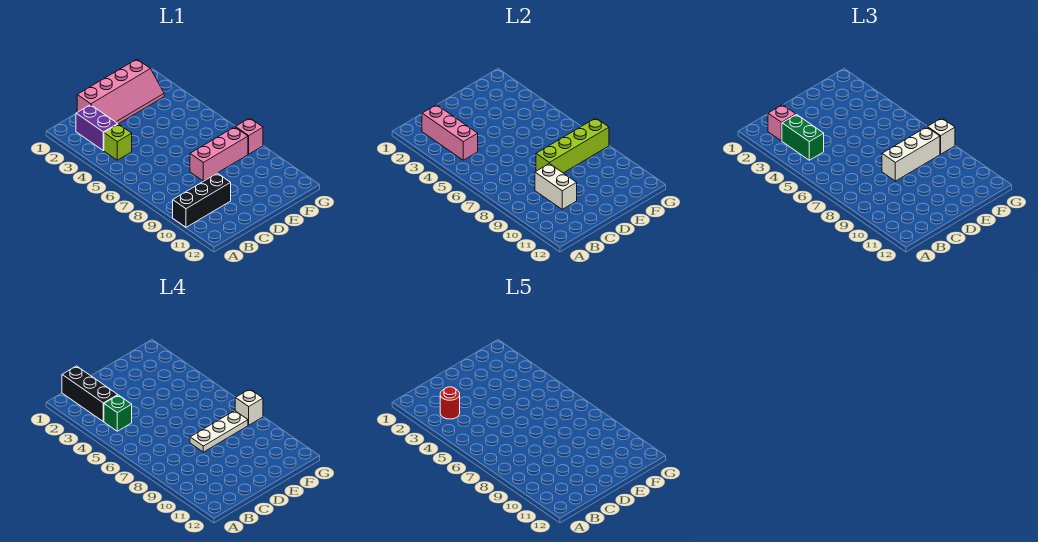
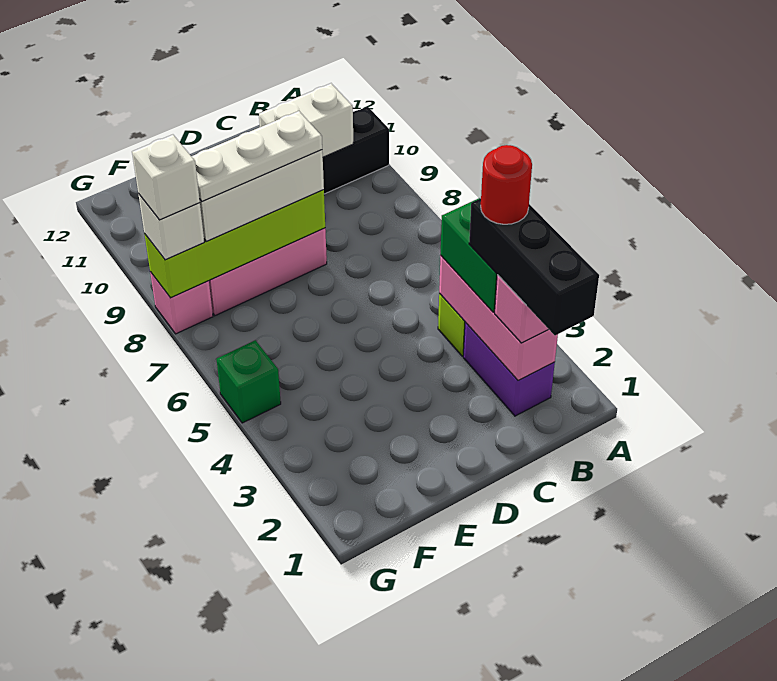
green brick B4 level 4 -> green brick G5 level 1
pink slope C1:F2 level 1 top 1 -> none
white brick C9:C10 level 2 -> white brick B10:C10 level 2

